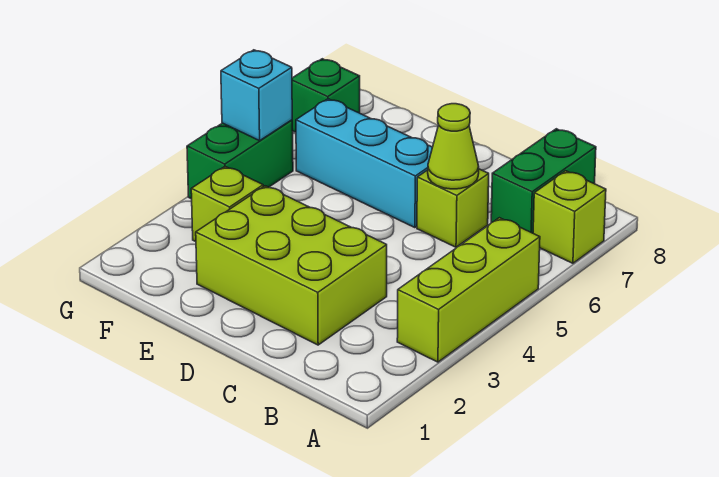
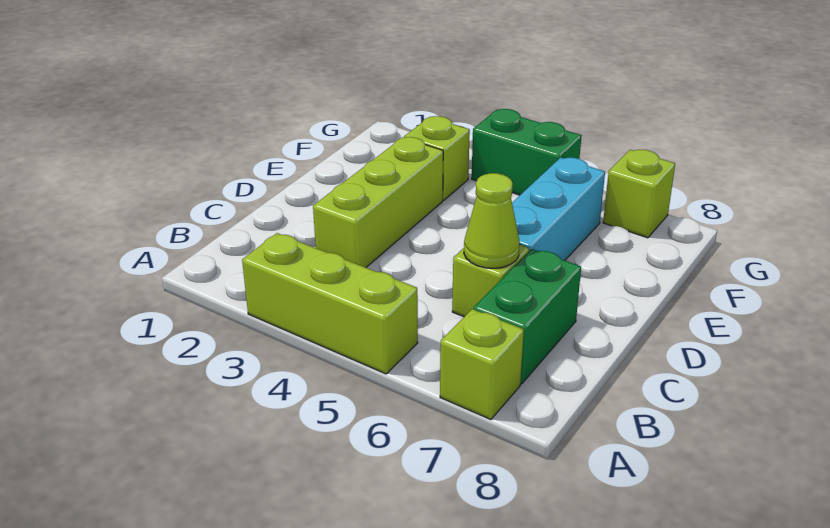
green brick B7:B8 level 1 -> green brick B7:C7 level 1
lime brick C2:E3 level 1 -> lime brick C3:E3 level 1
cyan brick G5 level 2 -> none
green brick G7 level 1 -> lime brick G7 level 1

